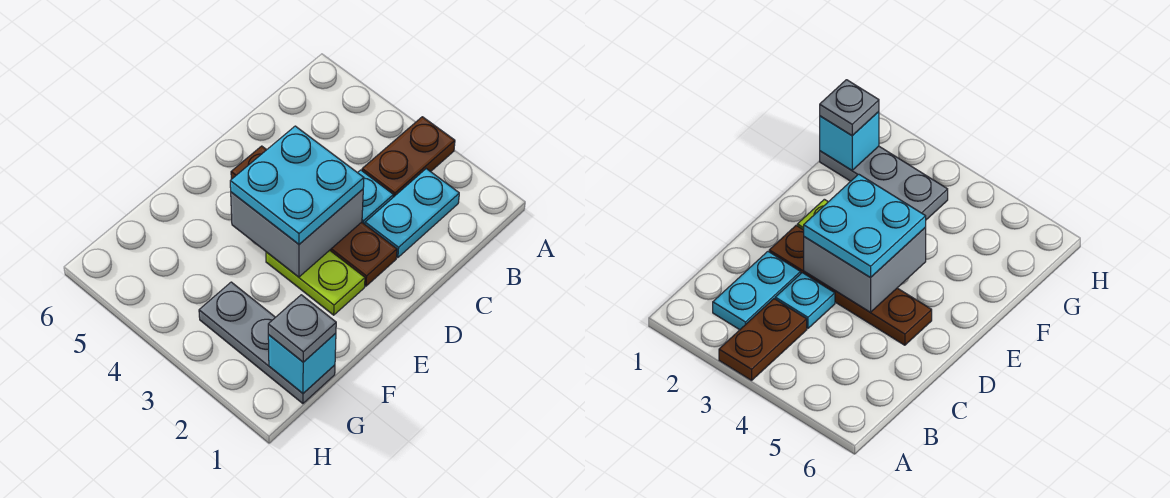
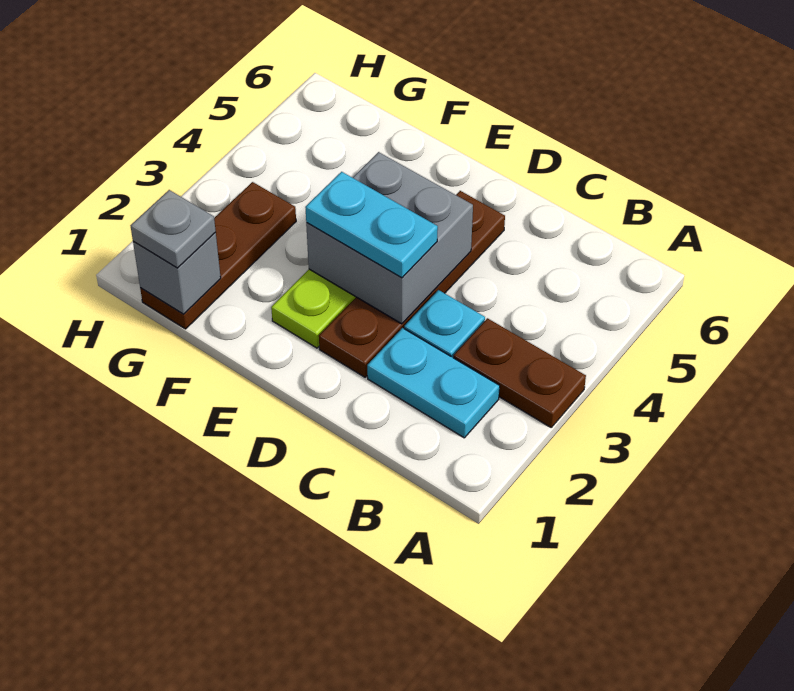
cyan plate D3:E4 level 3 -> cyan plate D3:E3 level 3
grey plate G1:G3 level 1 -> brown plate G1:G3 level 1
cyan brick G1 level 2 -> grey brick G1 level 2

